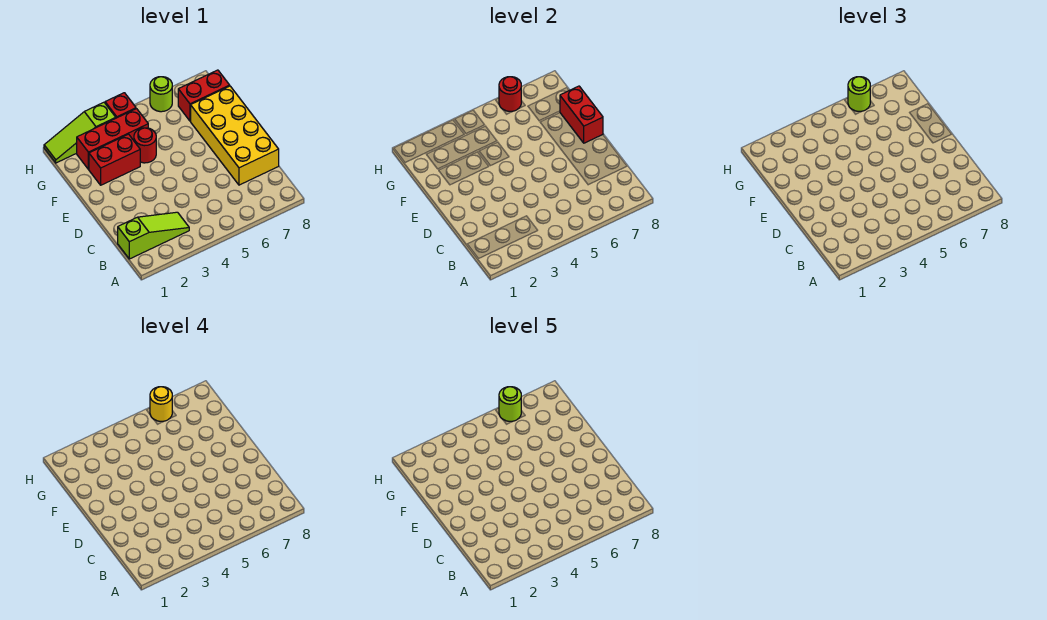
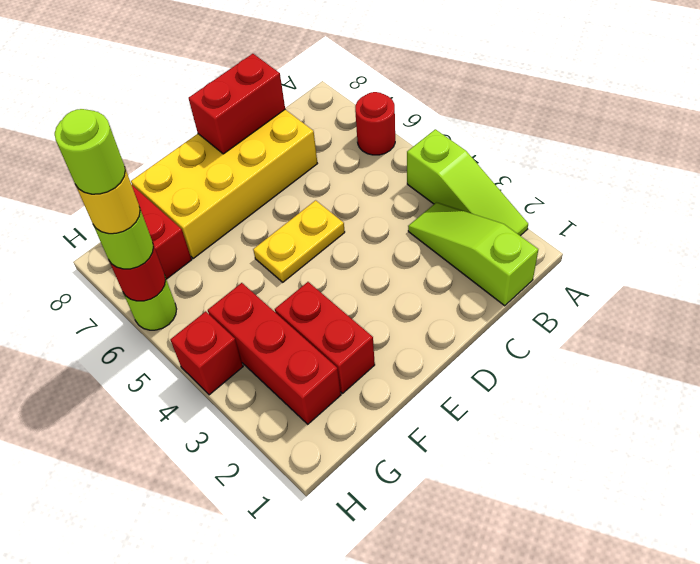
none -> yellow plate D5:E5 level 1
red brick E8:F8 level 2 -> red brick C8:D8 level 2
red round brick F4 level 1 -> red round brick A6 level 1
lime slope H1:H3 level 1 top 3 -> lime slope A2:A4 level 1 top 4

